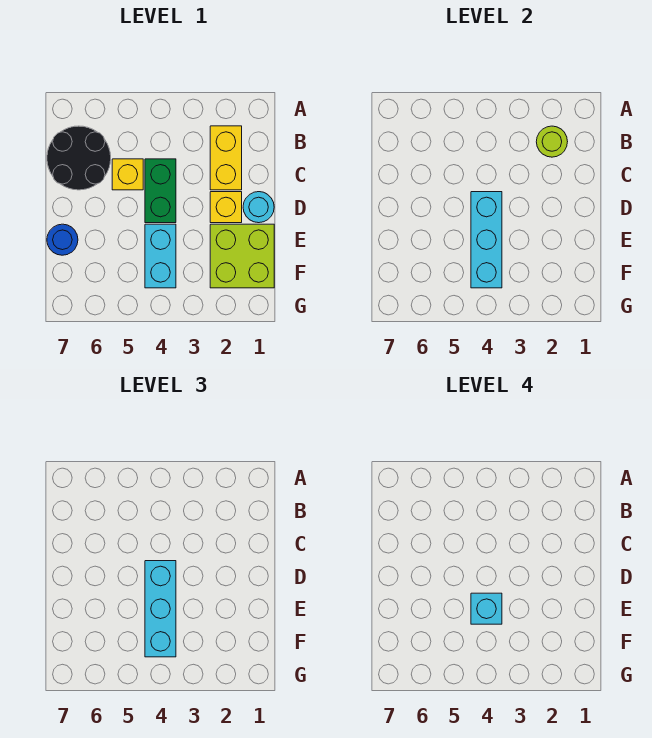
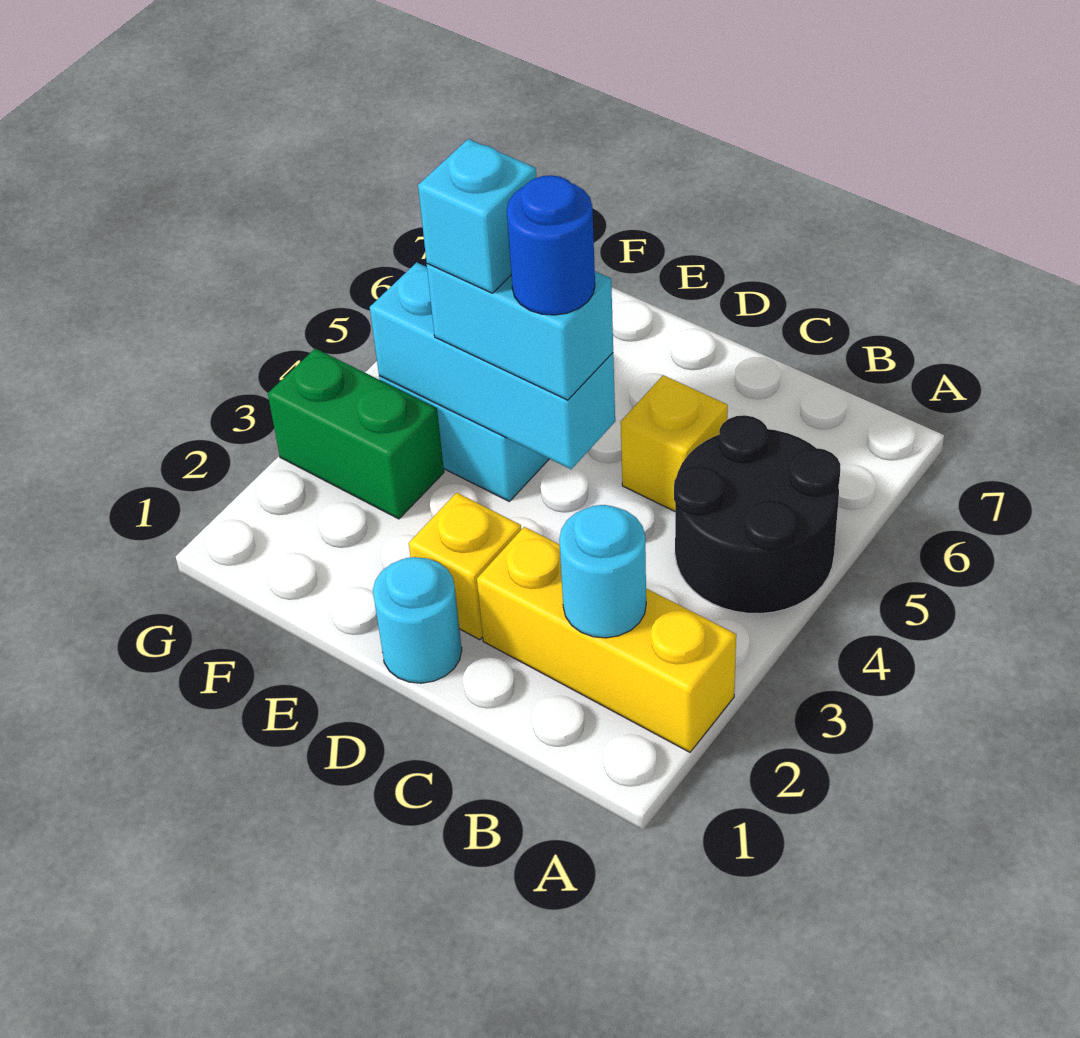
yellow brick B2:C2 level 1 -> yellow brick A2:C2 level 1
lime round brick B2 level 2 -> cyan round brick B2 level 2
black round brick B6:C7 level 1 -> black round brick A4:B5 level 1
green brick C4:D4 level 1 -> green brick F3:G3 level 1
cyan brick D4:F4 level 3 -> cyan brick D4:E4 level 3
lime brick E1:F2 level 1 -> none
blue round brick E7 level 1 -> blue round brick D4 level 4

